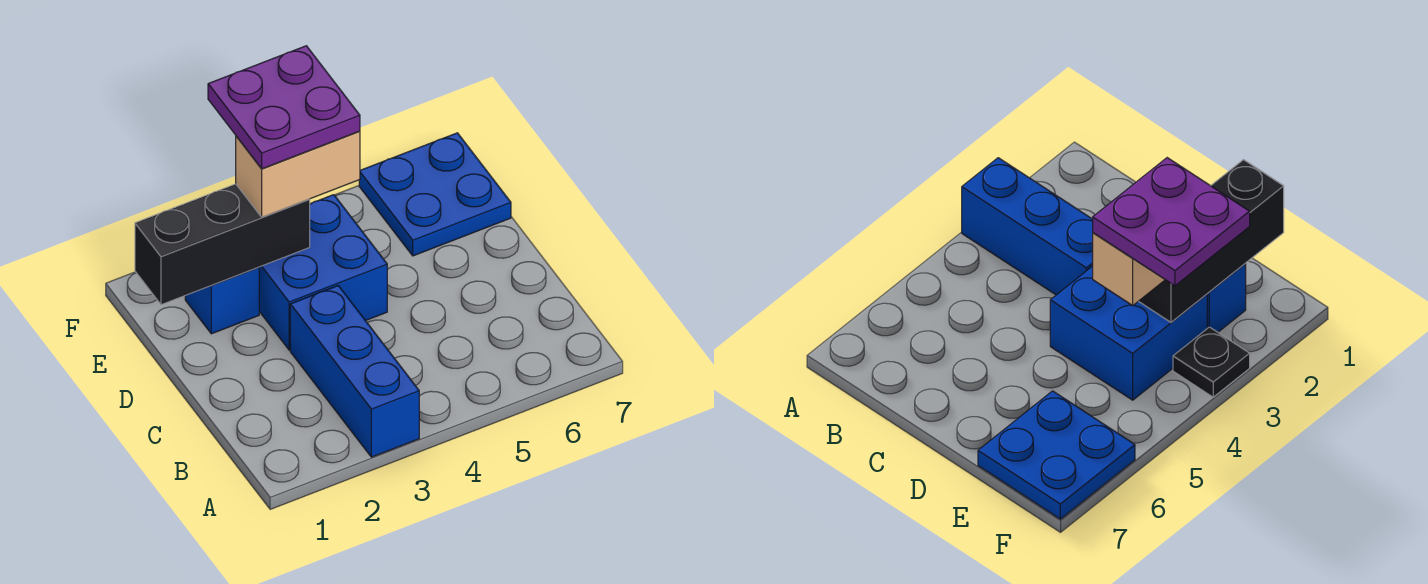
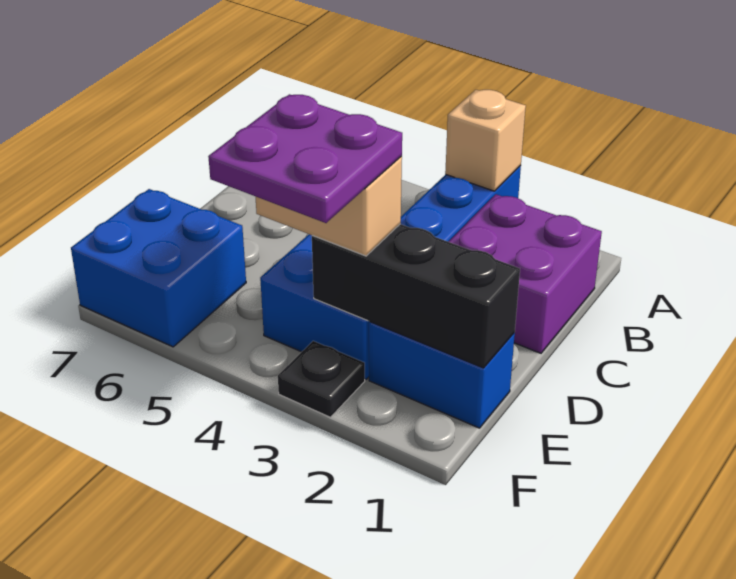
none -> tan brick A3 level 2
none -> purple brick B1:C2 level 1
blue brick E2 level 1 -> blue brick E1:E2 level 1
blue plate E6:F7 level 1 -> blue brick E6:F7 level 1

